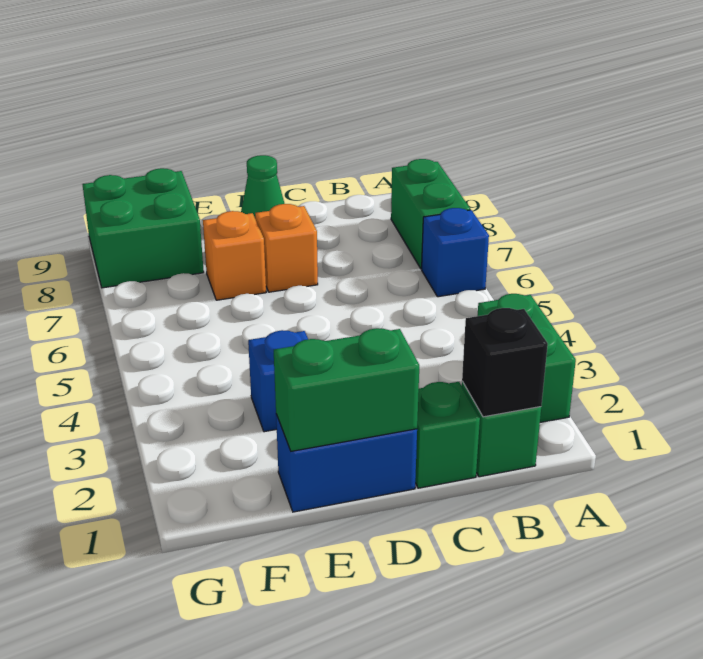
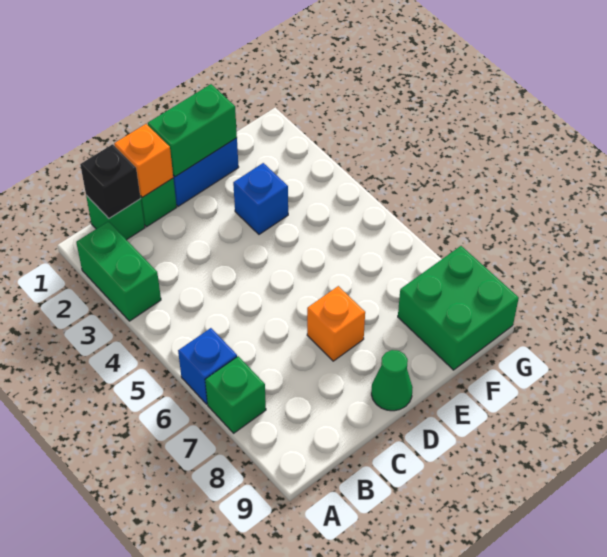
green brick A7:A8 level 1 -> green brick A7 level 1
orange brick E7 level 1 -> orange brick C1 level 2

